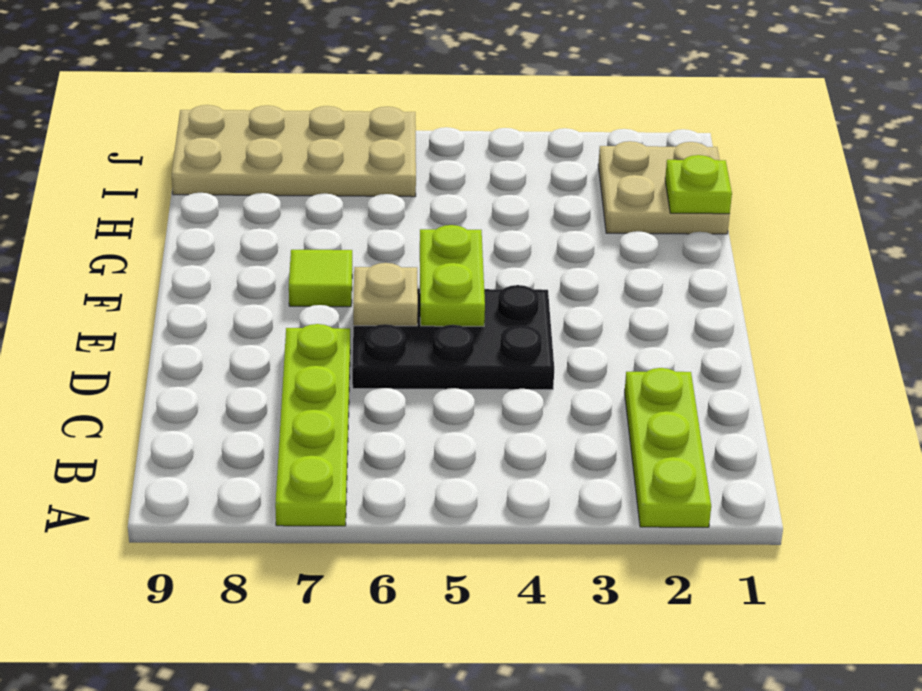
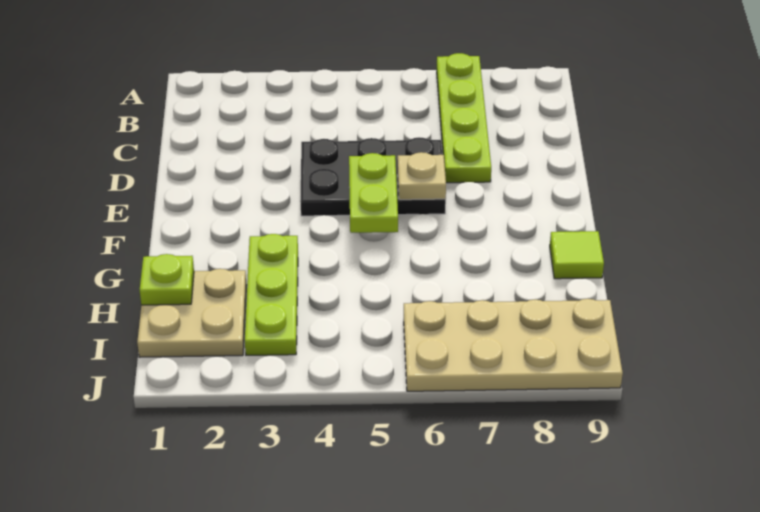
lime plate A2:C2 level 1 -> lime plate G3:I3 level 1
lime tile F7 level 1 -> lime tile G9 level 1

